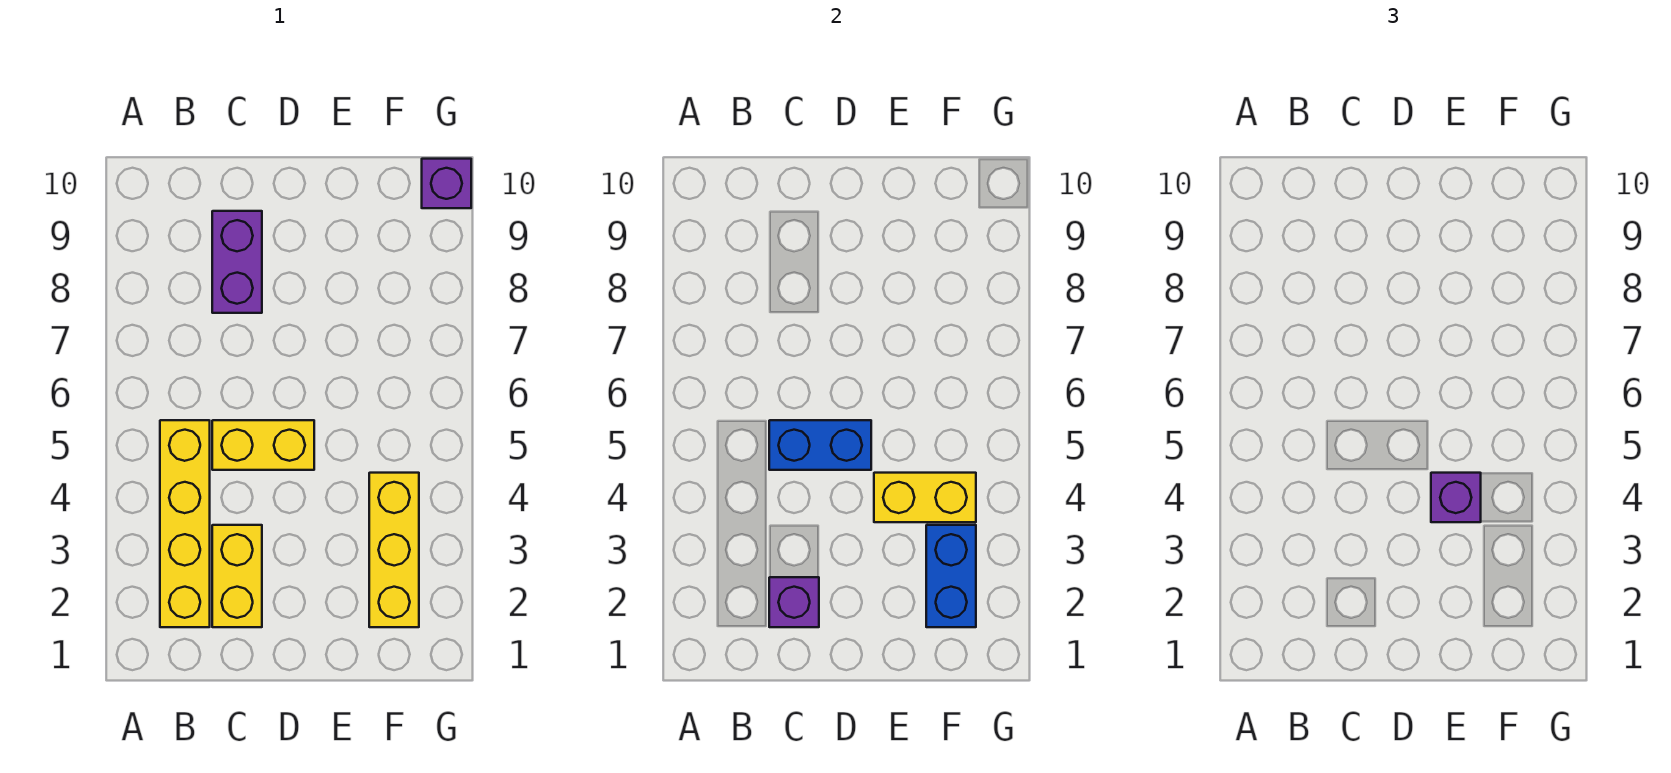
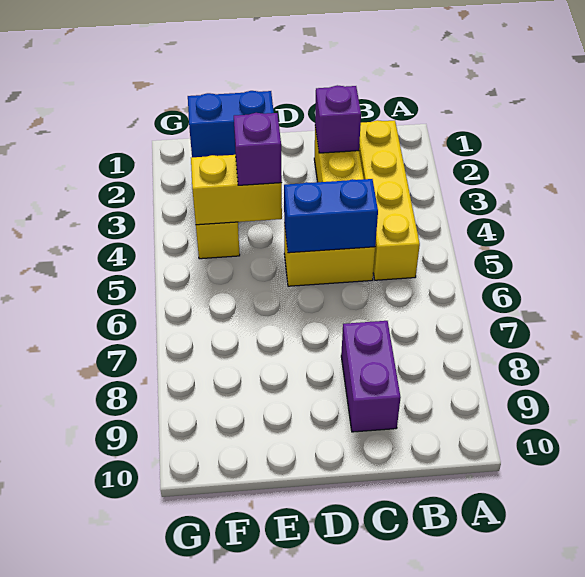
blue brick F2:F3 level 2 -> blue brick E2:F2 level 2
purple brick G10 level 1 -> none

